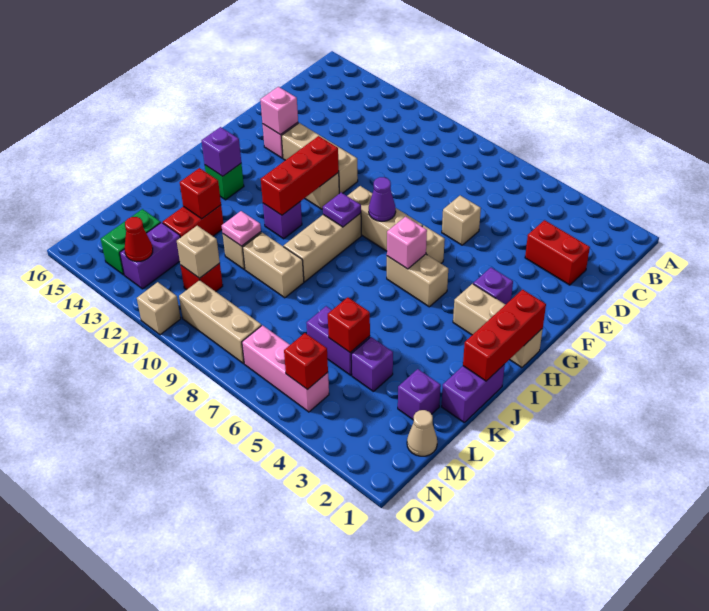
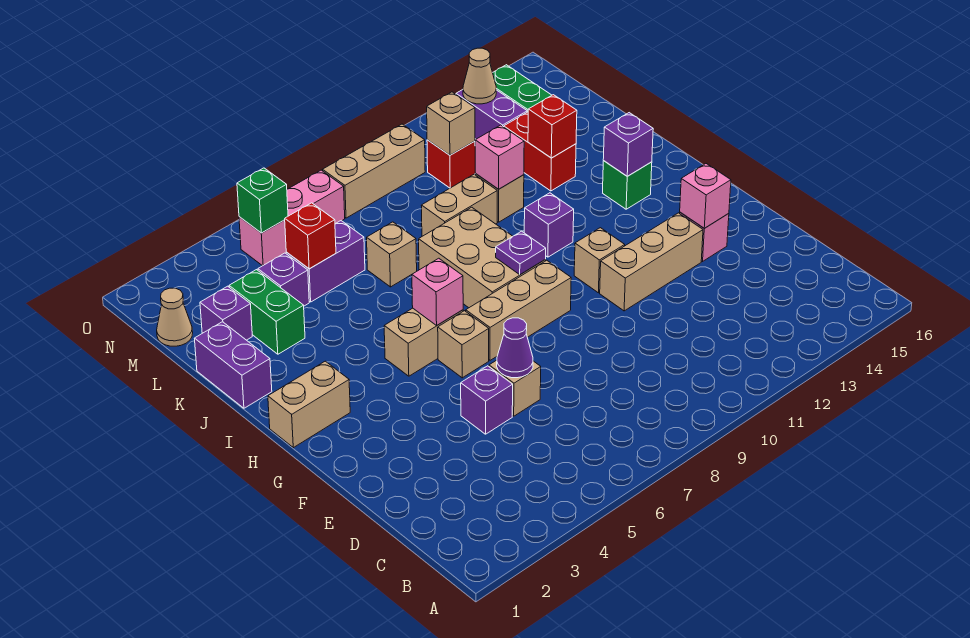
red brick D2:D3 level 1 -> none
purple brick G3 level 1 -> purple brick E5 level 1
purple cone G8 level 2 -> purple cone E6 level 2
red brick G11:I11 level 2 -> none
tan brick H1:H3 level 1 -> tan brick H1:H2 level 1
red brick H1:J1 level 2 -> none
tan brick H9:J9 level 1 -> tan brick H8:J9 level 1
none -> green brick K3:L3 level 1
pink plate K11 level 2 -> pink brick K11 level 2
red brick N5 level 2 -> green brick N5 level 2
red cone N13 level 2 -> tan cone N13 level 2
tan brick O11 level 1 -> tan brick K7 level 1

